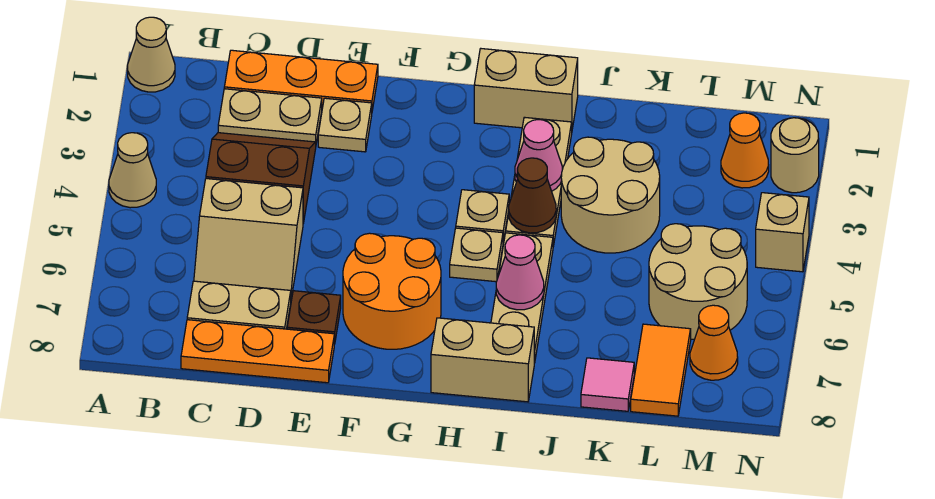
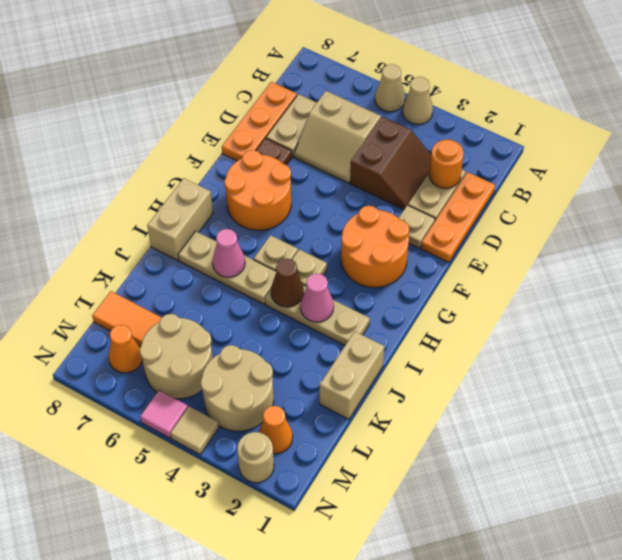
tan cone A1 level 1 -> tan cone A5 level 1
none -> orange round brick C2 level 2
tan slope C5:D6 level 1 top 5 -> tan slope C5:D6 level 1 top C
none -> orange round brick F2:G3 level 1
tan brick H1:I1 level 1 -> tan brick J1:K1 level 1
tan round brick J3:K4 level 1 -> tan round brick L3:M4 level 1
pink tile K8 level 1 -> pink tile N5 level 1
tan brick N4 level 1 -> tan tile N4 level 1

